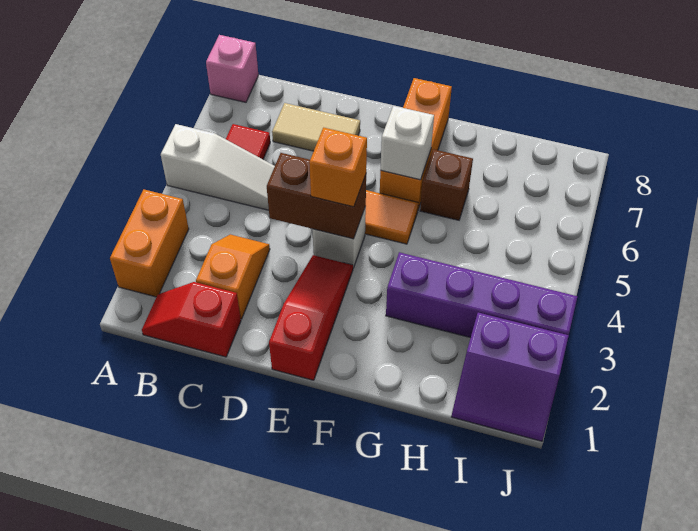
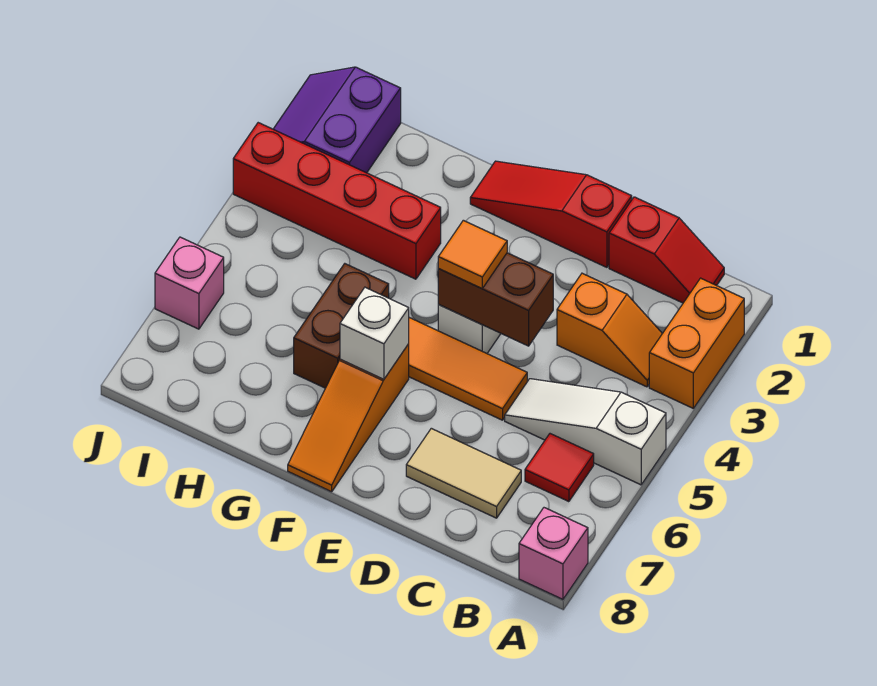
orange slope C2:C3 level 1 top 2 -> orange slope B3:C3 level 1 top C
red slope E1:E3 level 1 top 1 -> red slope D1:F1 level 1 top D
orange brick E4 level 3 -> orange tile E4 level 3
orange brick F6:F8 level 1 -> orange slope F6:F8 level 1 top 6
purple brick G3:J3 level 1 -> red brick G3:J3 level 1
brown brick G6 level 1 -> brown brick G5:G6 level 1
purple slope I1:J2 level 1 top 2 -> purple slope I1:J2 level 1 top I
none -> pink brick J6 level 1

